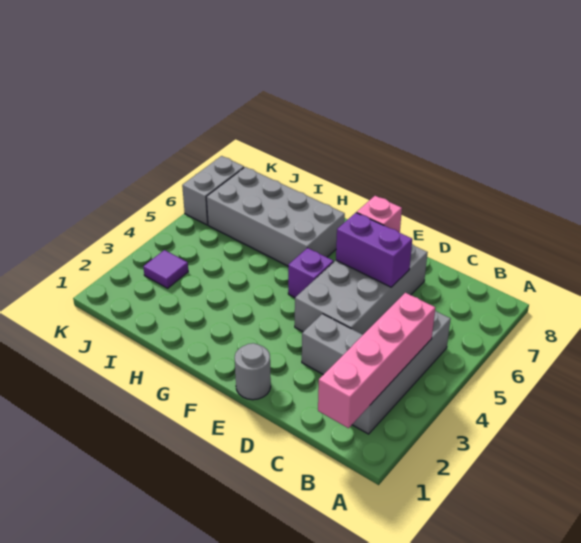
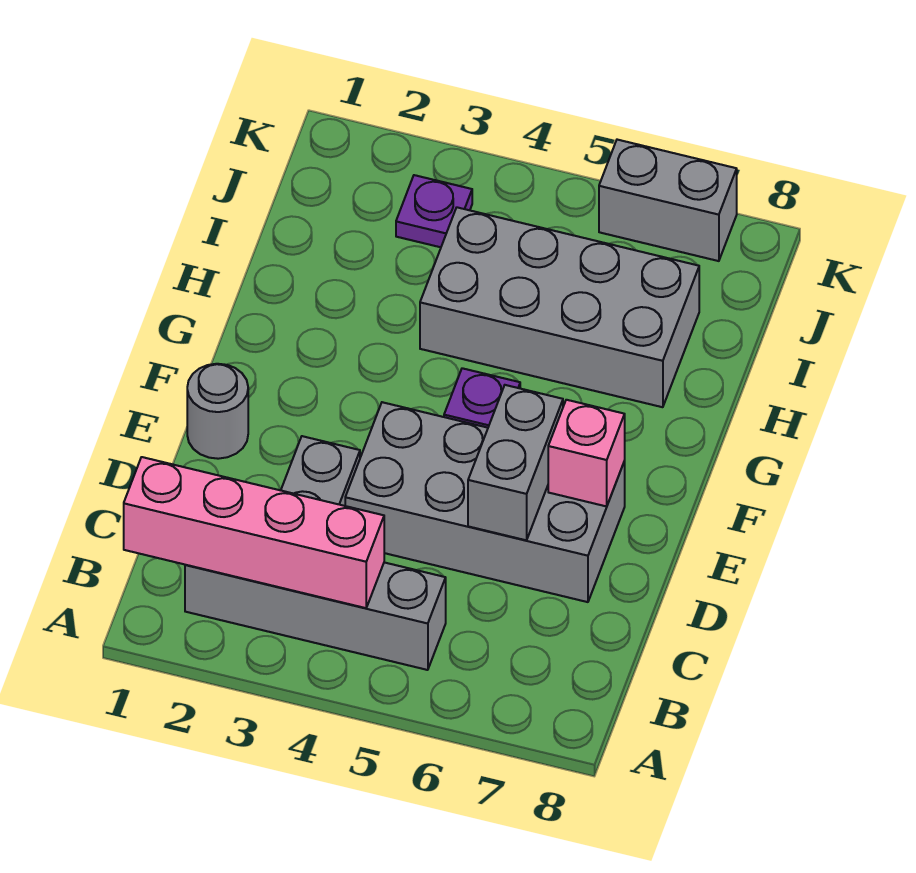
purple brick D6:E6 level 2 -> grey brick D6:E6 level 2
grey brick G6:J7 level 1 -> grey brick H4:I7 level 1
purple tile J3 level 1 -> purple plate J3 level 1

